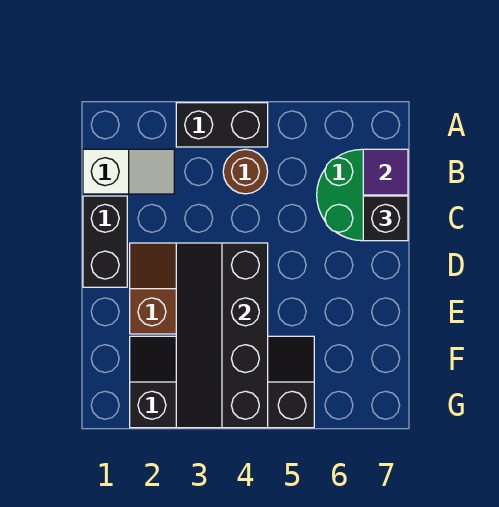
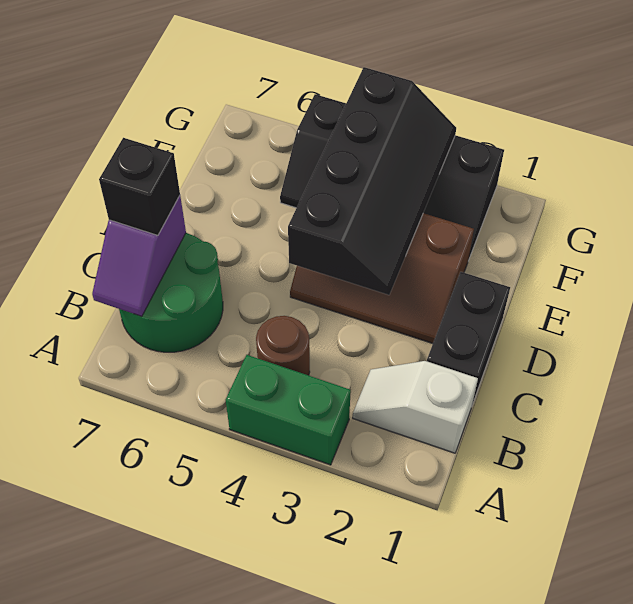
black brick A3:A4 level 1 -> green brick A3:A4 level 1

